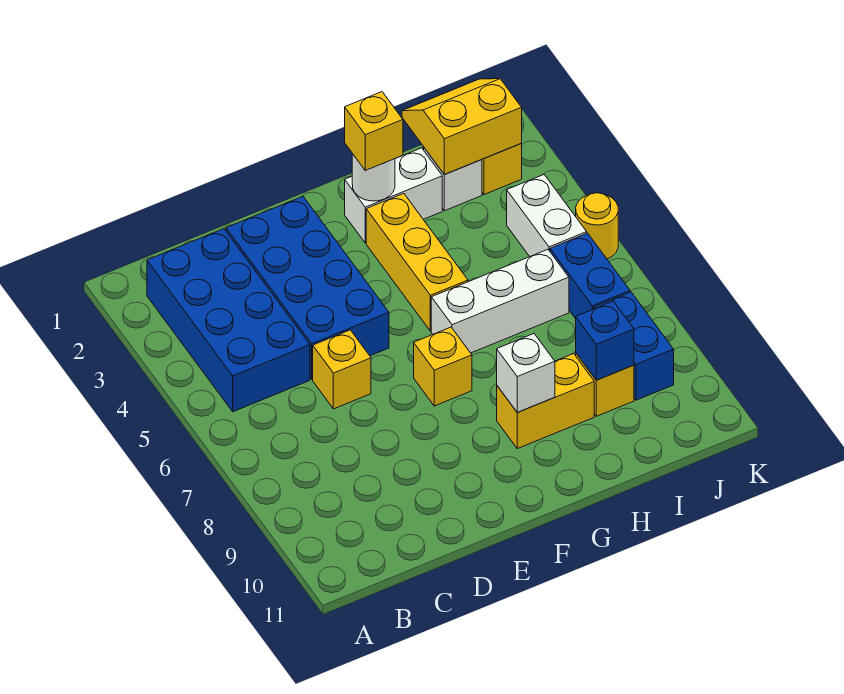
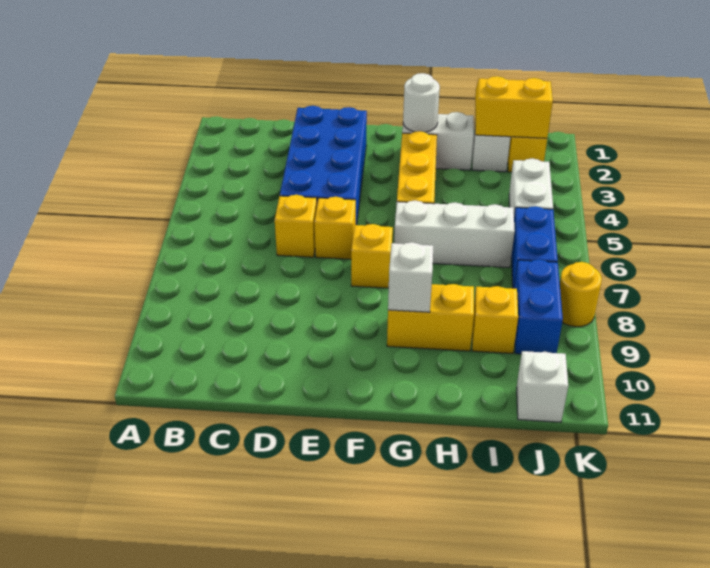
blue brick B2:C5 level 1 -> none
yellow brick G2 level 3 -> yellow brick E6 level 1
blue brick I9 level 2 -> none
none -> white brick J11 level 1
yellow round brick K5 level 1 -> yellow round brick K8 level 1

